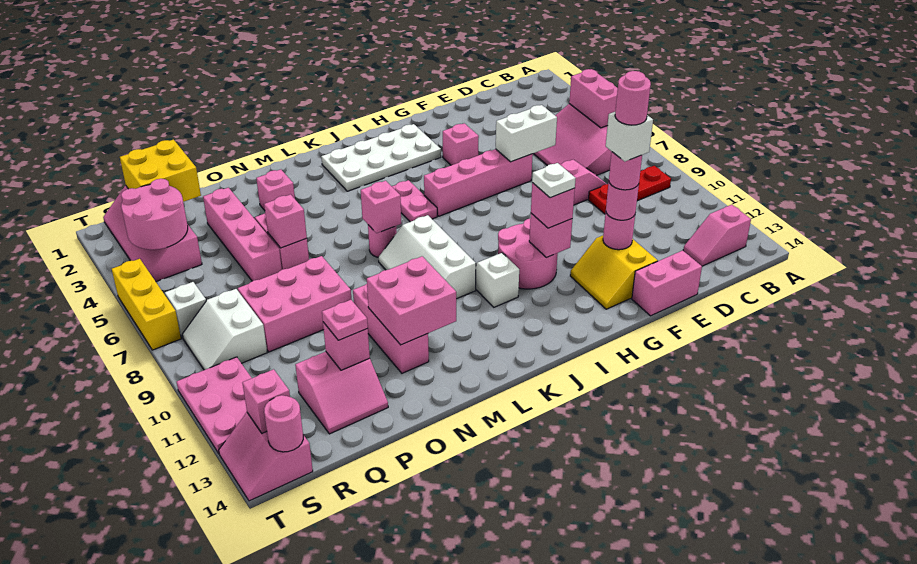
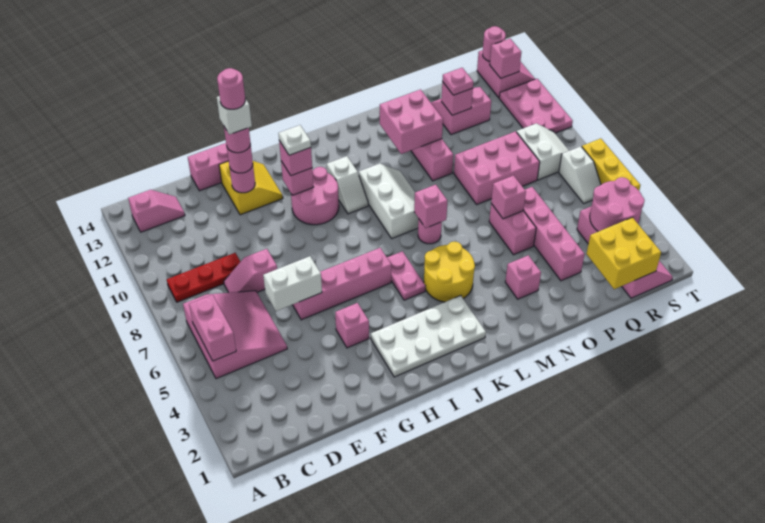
none -> yellow round brick K4:L5 level 1

